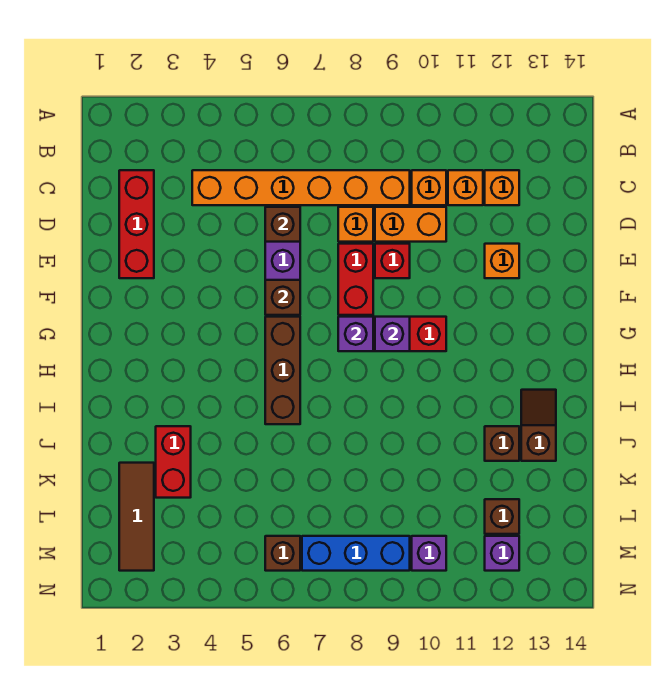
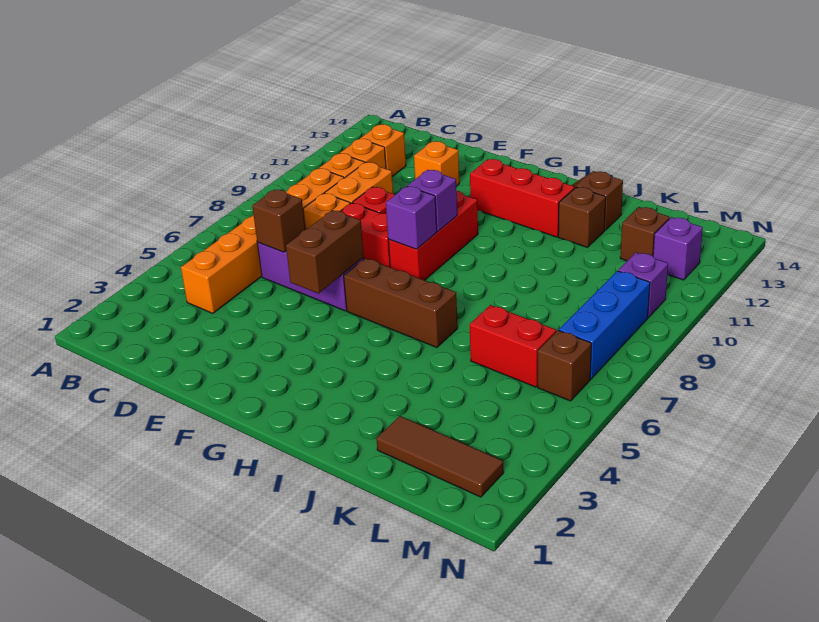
red brick C2:E2 level 1 -> red brick G12:I12 level 1
brown brick F6 level 2 -> brown brick F5:F6 level 2
red brick J3:K3 level 1 -> red brick K6:L6 level 1

